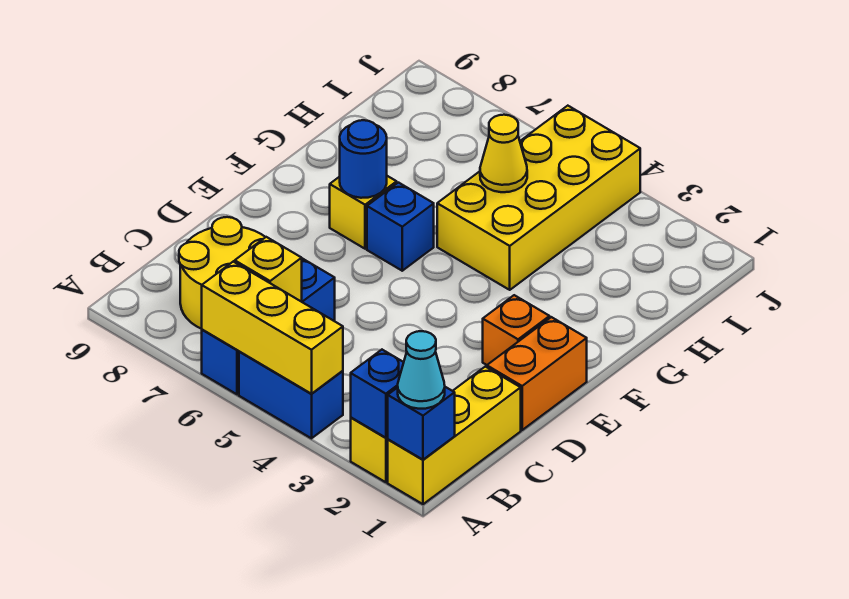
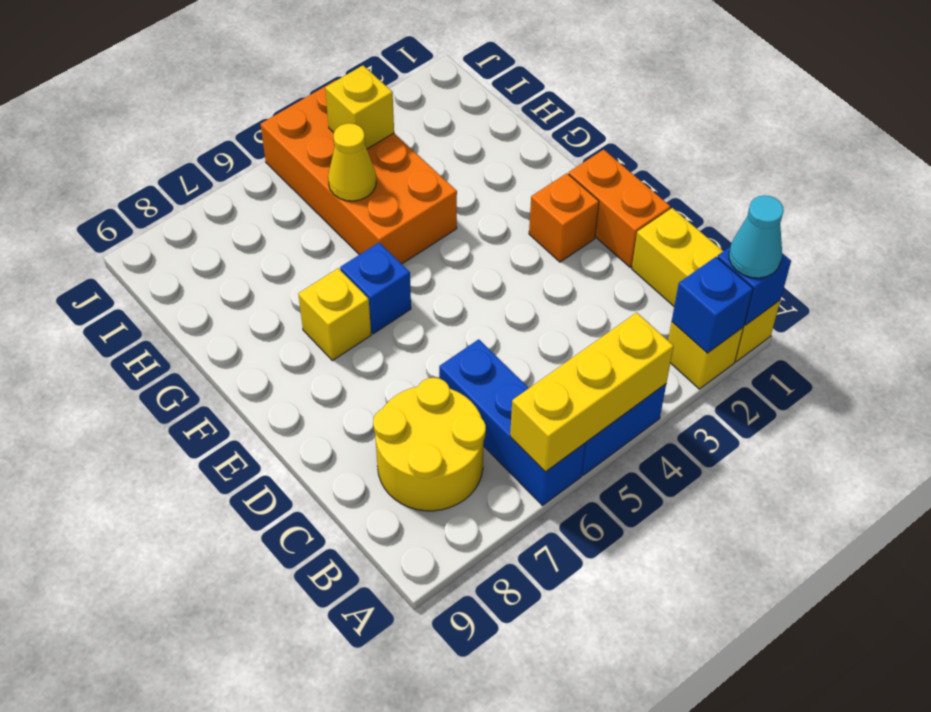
yellow brick B6 level 2 -> yellow brick I4 level 2
blue round brick F7 level 2 -> none
yellow brick G4:J5 level 1 -> orange brick G4:J5 level 1

